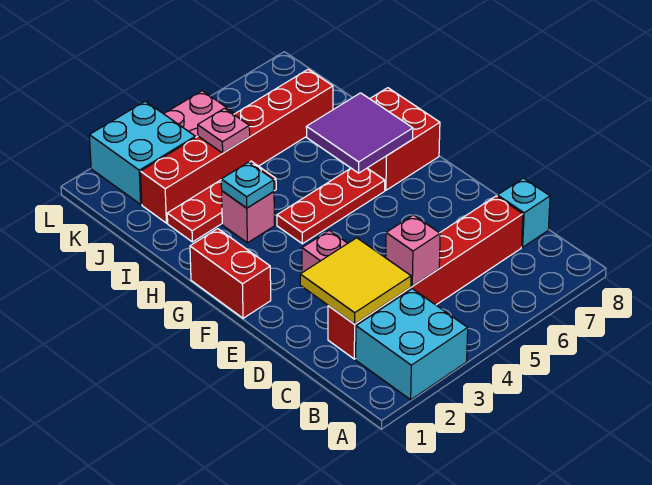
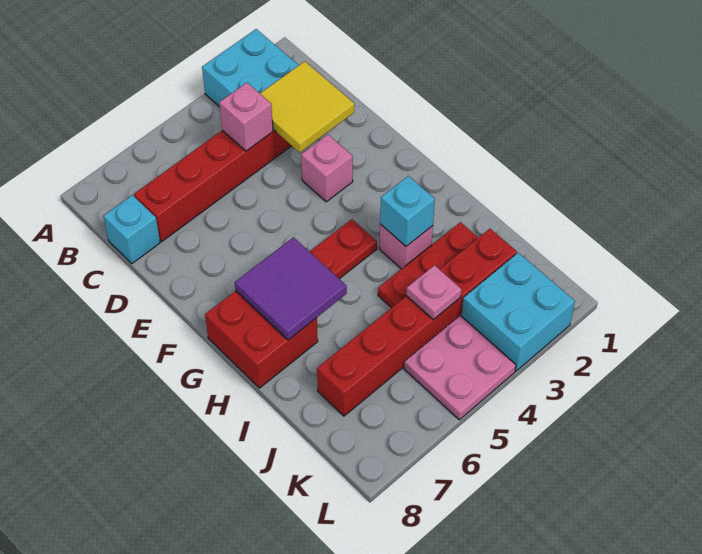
red brick F1:G1 level 1 -> none
cyan plate H3 level 2 -> cyan brick H3 level 2

